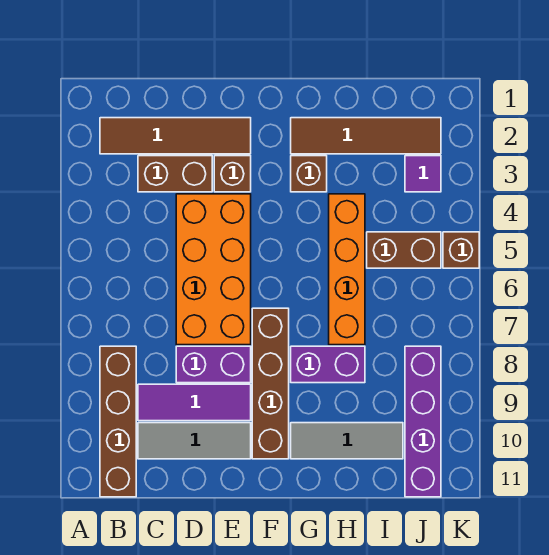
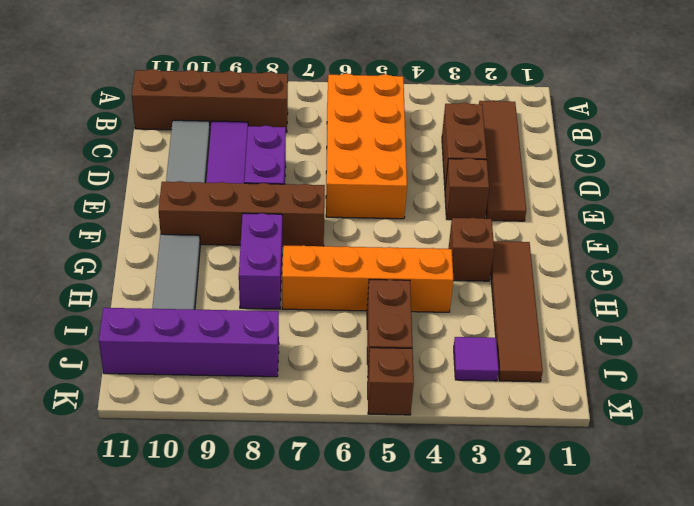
orange brick D4:E7 level 1 -> orange brick B5:E6 level 1

